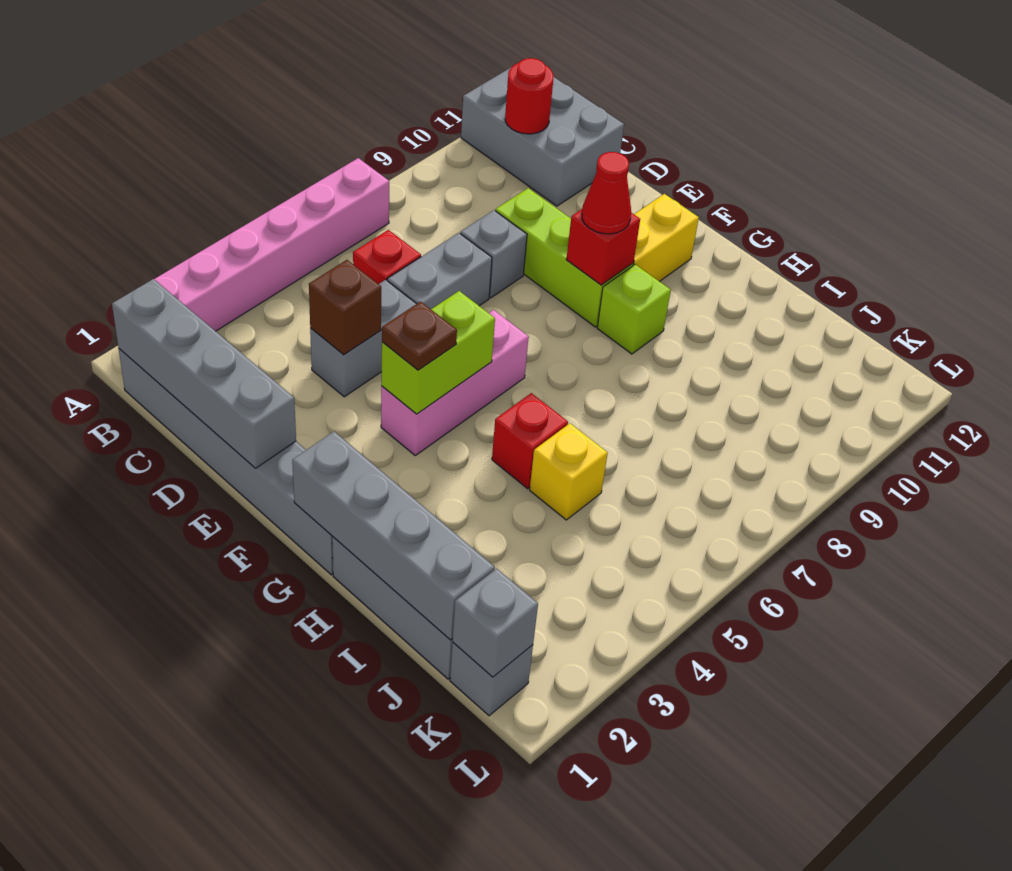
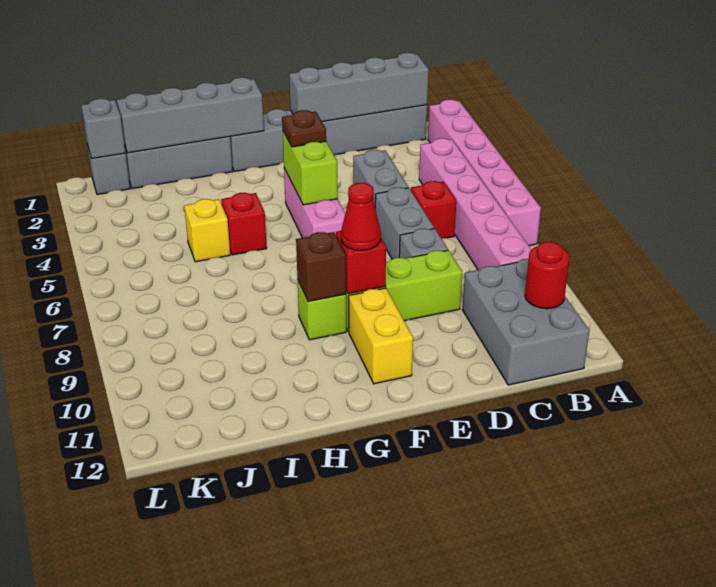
grey brick A11:C12 level 1 -> grey brick B10:C12 level 1
none -> pink brick B4:B9 level 1
brown brick D4 level 2 -> brown brick G9 level 2

